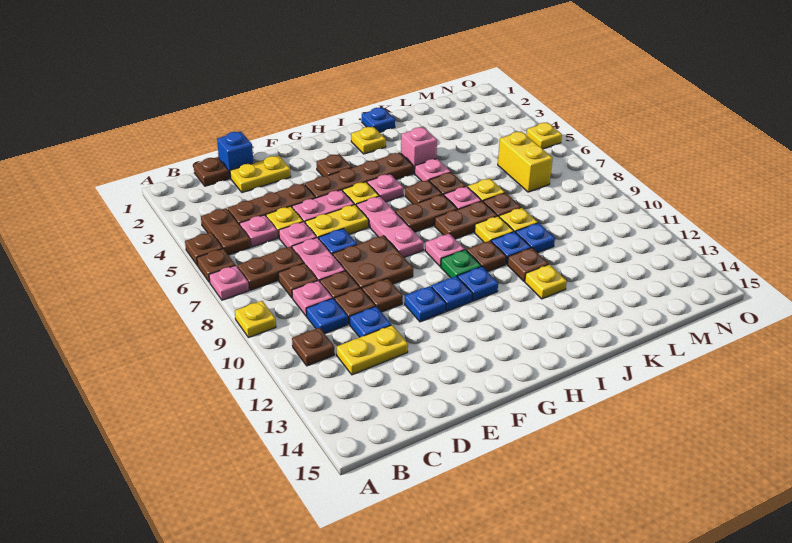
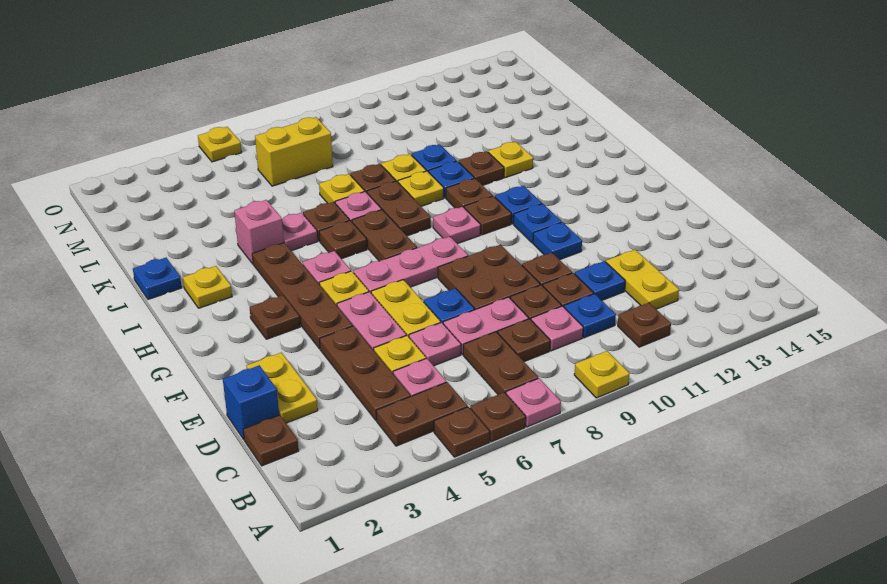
green plate H10 level 1 -> brown plate H10 level 1

